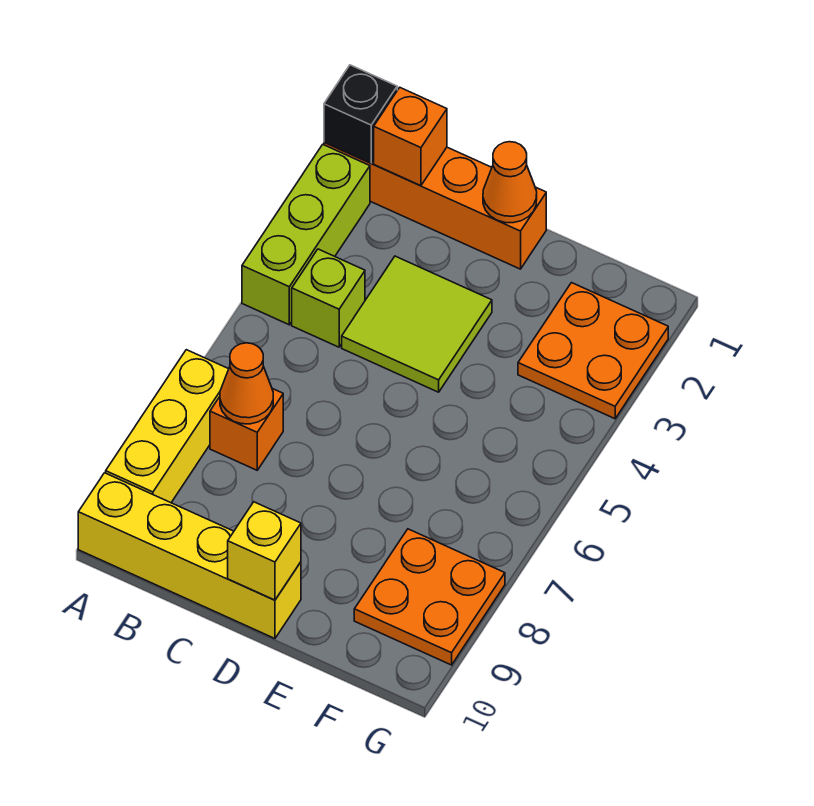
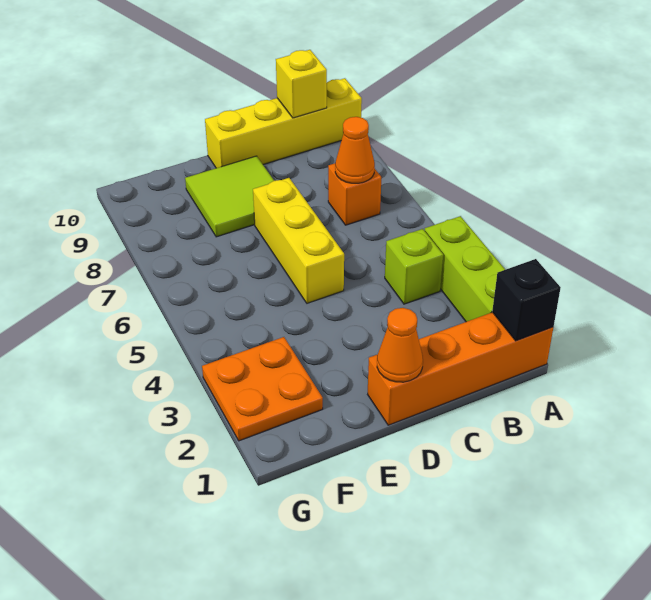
yellow brick A7:A9 level 1 -> yellow brick D5:D7 level 1
orange brick B1 level 2 -> none
lime tile C3:D4 level 1 -> lime tile D8:E9 level 1
yellow brick D10 level 2 -> yellow brick B10 level 2
orange plate F8:G9 level 1 -> none

